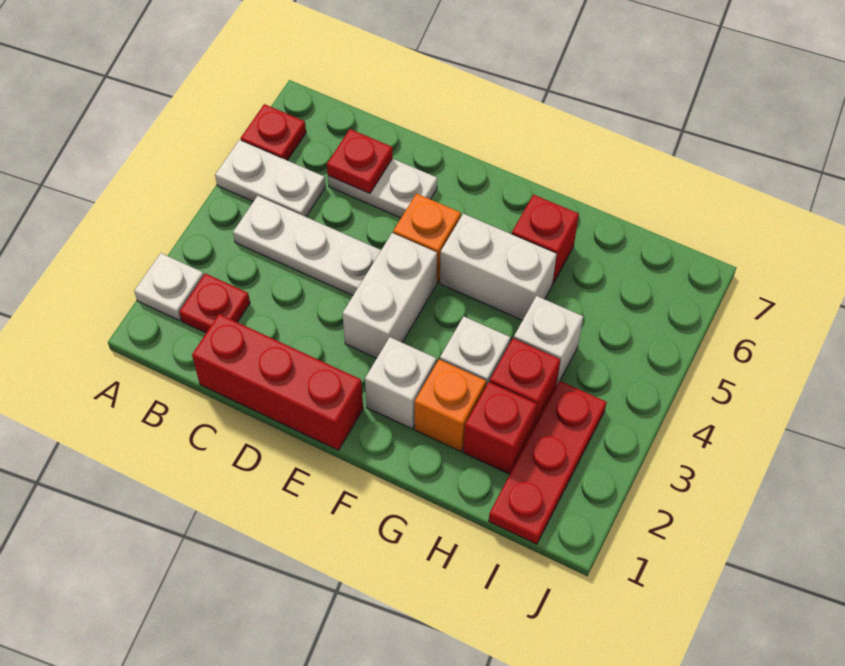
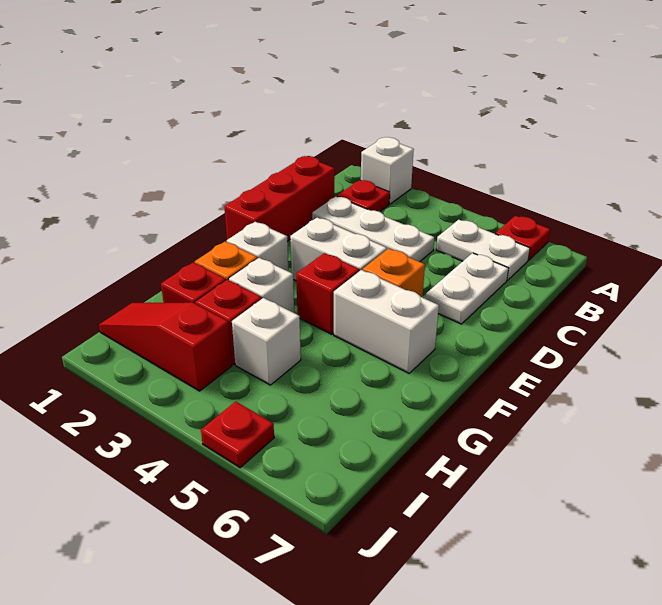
white plate A2 level 1 -> white brick A2 level 1
white plate A5:B5 level 1 -> white plate B5:B6 level 1
white plate B4:D4 level 1 -> white plate C2:C4 level 1
red plate C6 level 2 -> red plate J5 level 1
white brick F5:G5 level 1 -> white brick F5:F6 level 1
red brick G6 level 1 -> red brick F4 level 1
red plate I1:I3 level 1 -> red slope I1:I3 level 1 top 3

